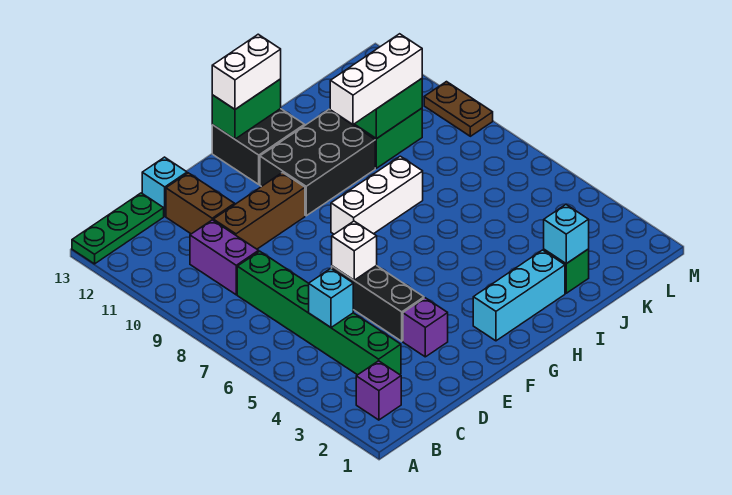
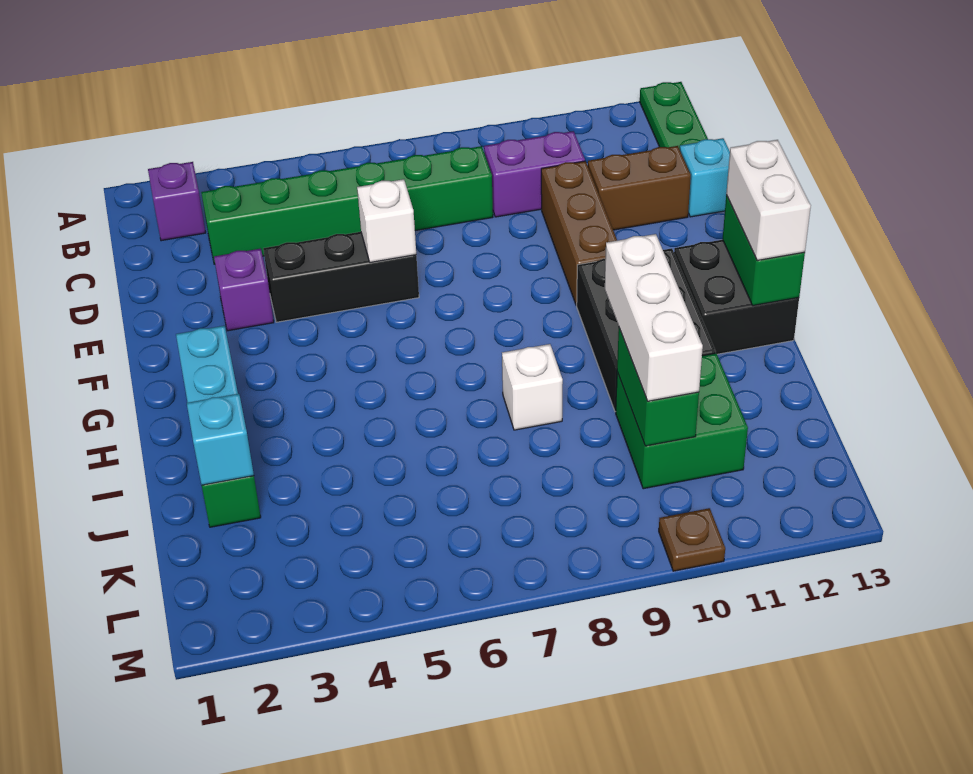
cyan brick C5 level 2 -> none
white brick G8:I8 level 1 -> white brick I8 level 1
brown plate M9:M10 level 1 -> brown plate M10 level 1

